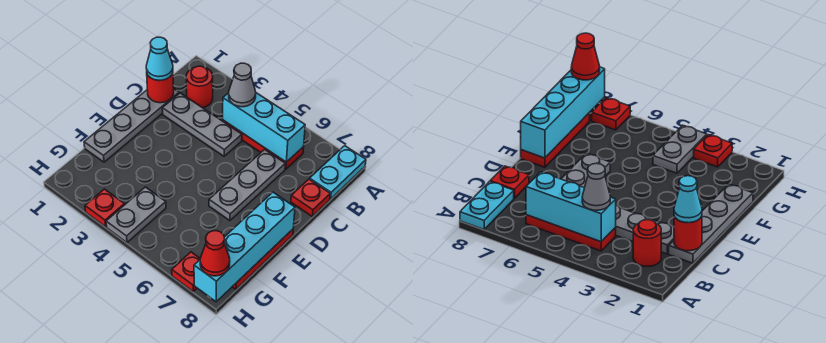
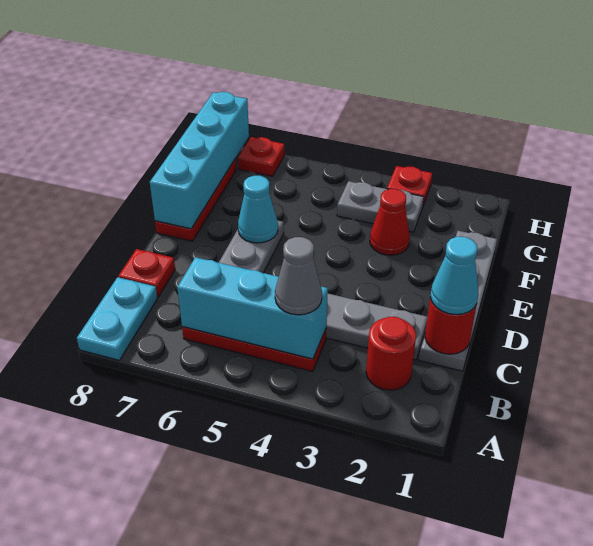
none -> cyan cone E6 level 2
grey plate G4:H4 level 1 -> grey plate G3:G4 level 1
red cone H8 level 3 -> red cone F3 level 1

